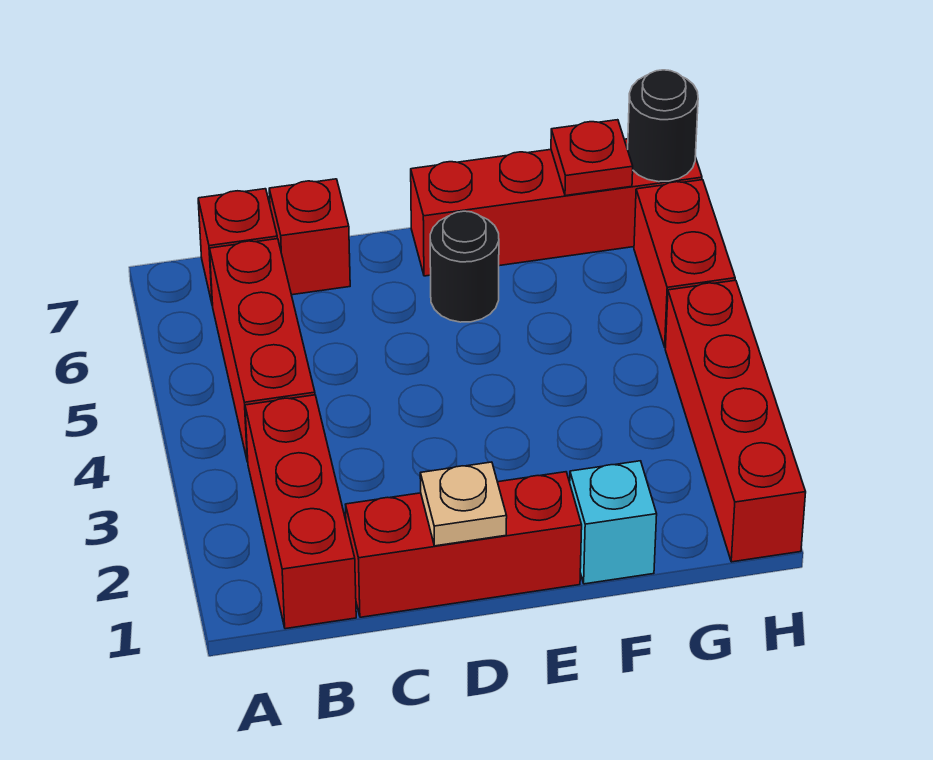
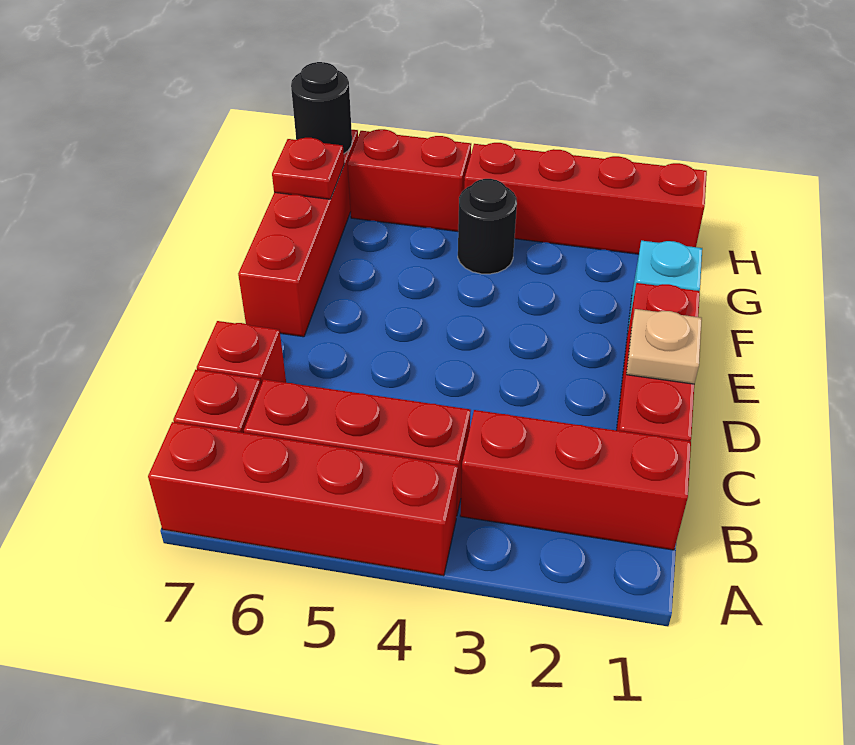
none -> red brick A4:A7 level 1
black round brick E6 level 1 -> black round brick G4 level 1

